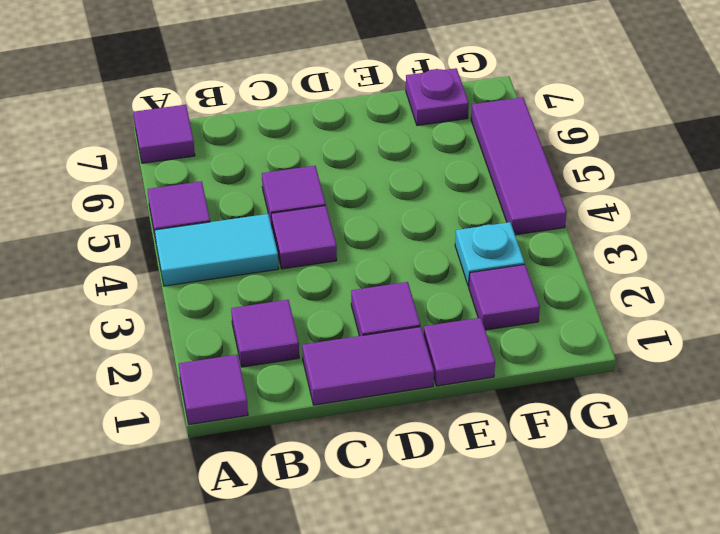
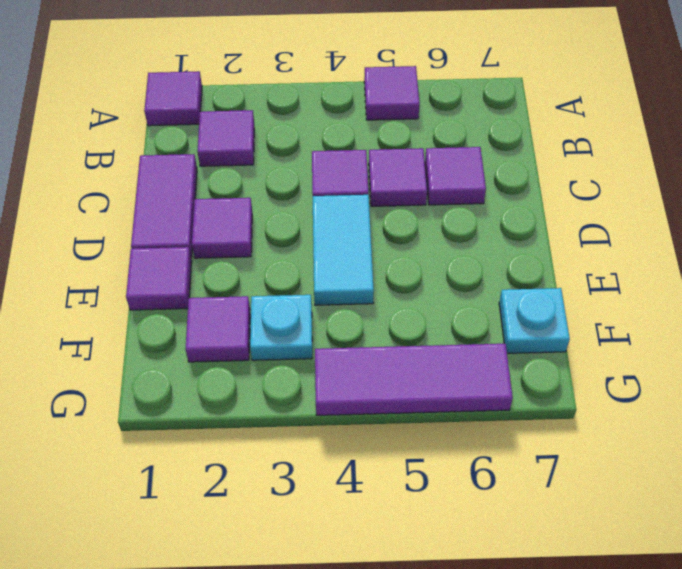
cyan tile A4:B4 level 1 -> cyan tile D4:E4 level 1
purple tile A7 level 1 -> purple tile C6 level 1
purple plate F7 level 1 -> cyan plate F7 level 1

